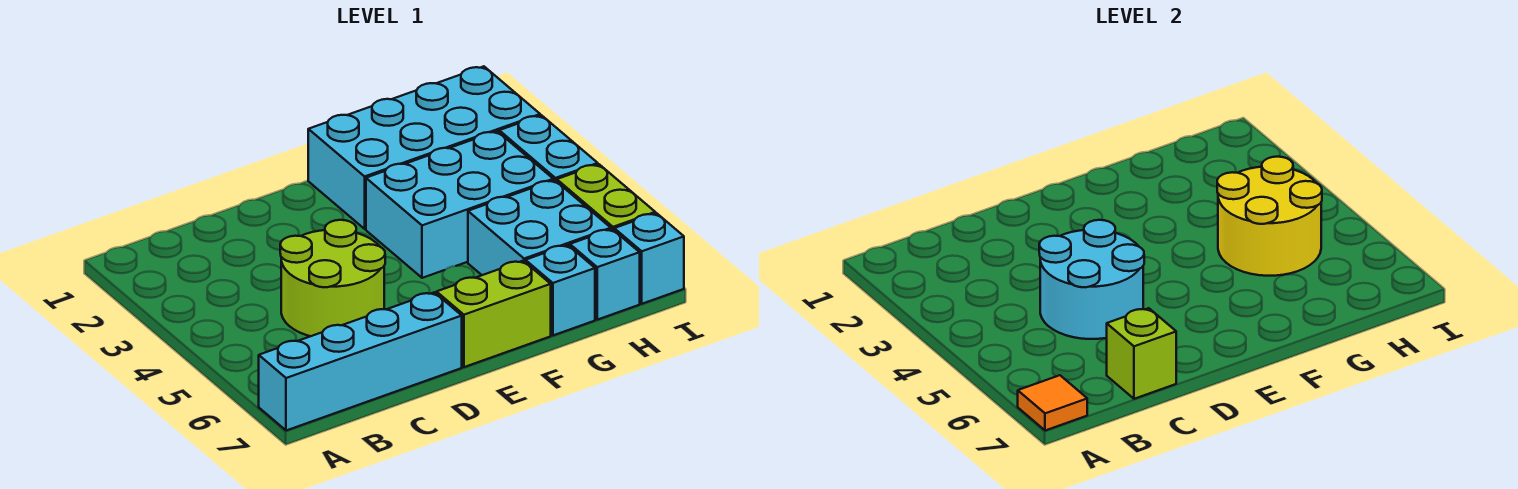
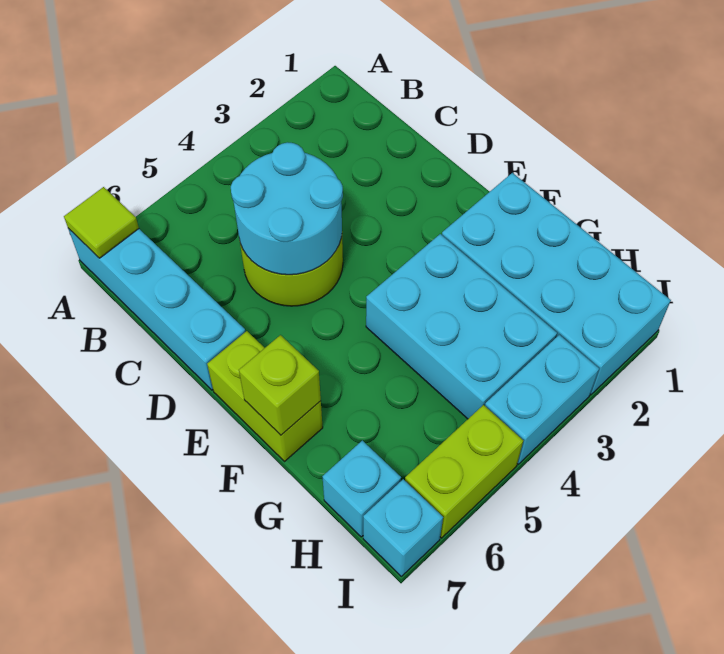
orange tile A7 level 2 -> lime tile A7 level 2
lime brick C7 level 2 -> lime brick F7 level 2
yellow round brick G4:H5 level 2 -> none
cyan brick G5:H6 level 1 -> none
cyan brick G7 level 1 -> none

